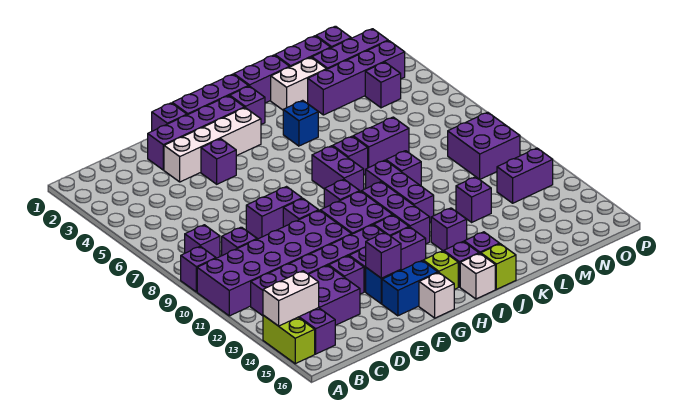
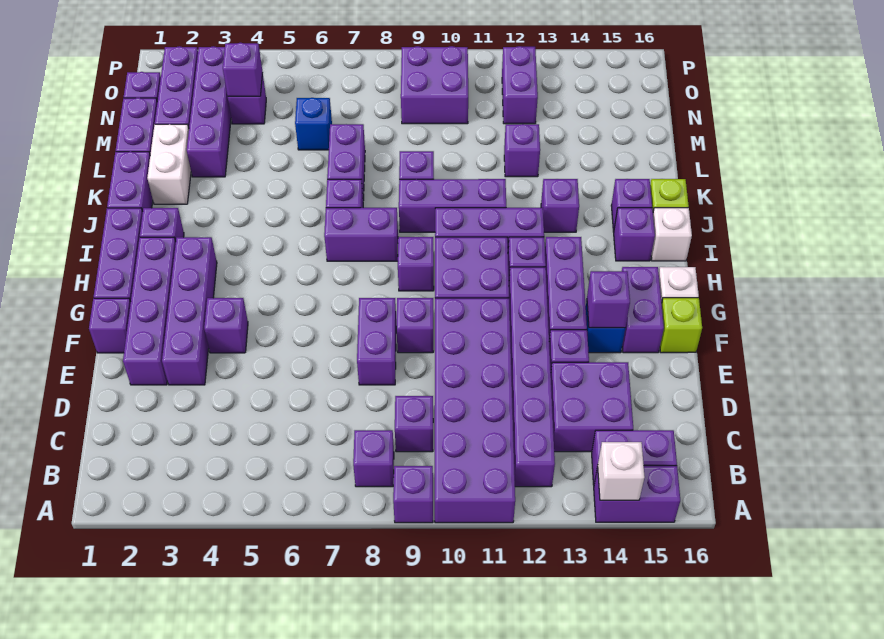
lime brick A14:A15 level 1 -> purple brick A14:A15 level 1
white brick A14:B14 level 2 -> white brick A14 level 2
white brick E3:H3 level 1 -> purple brick E3:H3 level 1
blue brick F15:G15 level 1 -> purple brick F15:G15 level 1
lime brick H15 level 1 -> lime brick F16 level 1
blue brick J4 level 1 -> blue brick M6 level 1
none -> purple brick N4 level 2

